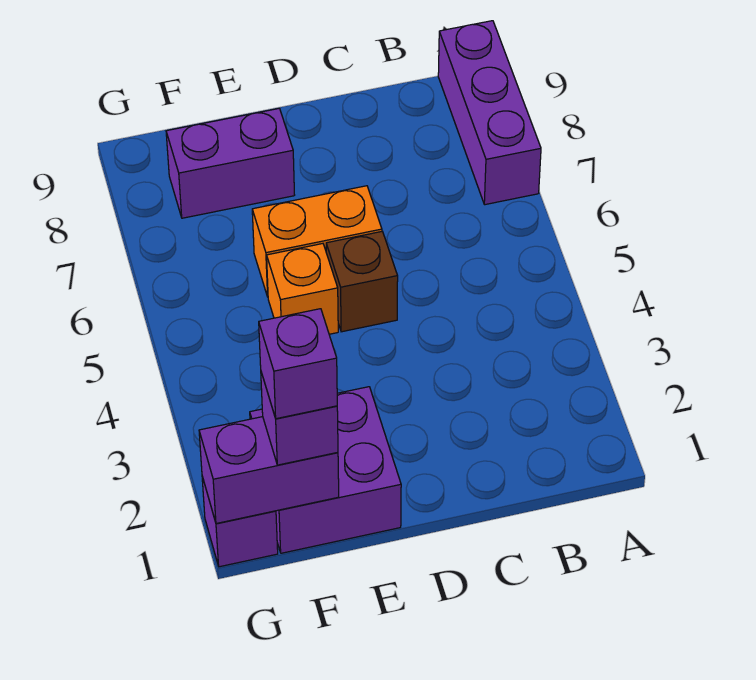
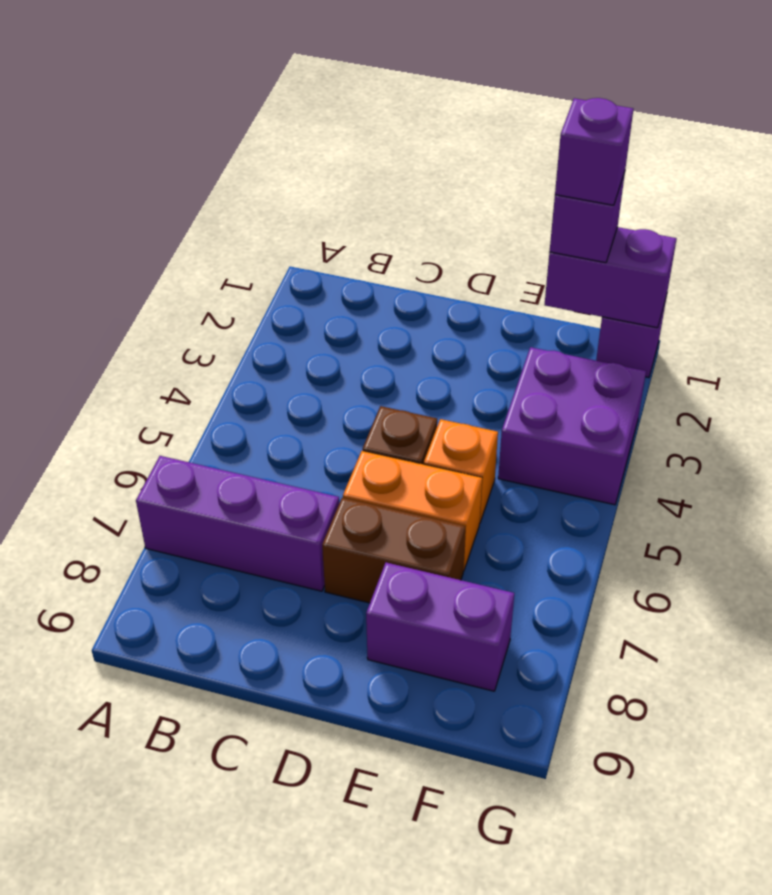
purple brick A7:A9 level 1 -> purple brick A7:C7 level 1
none -> brown brick D7:E7 level 1
purple brick E1:F2 level 1 -> purple brick F3:G4 level 1

